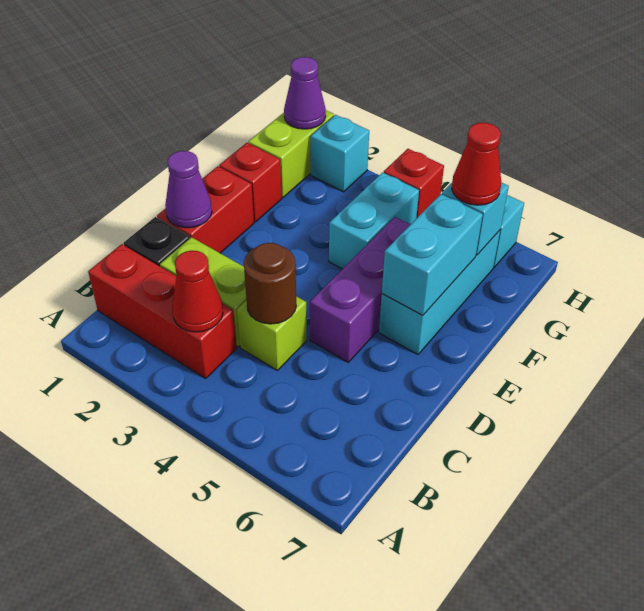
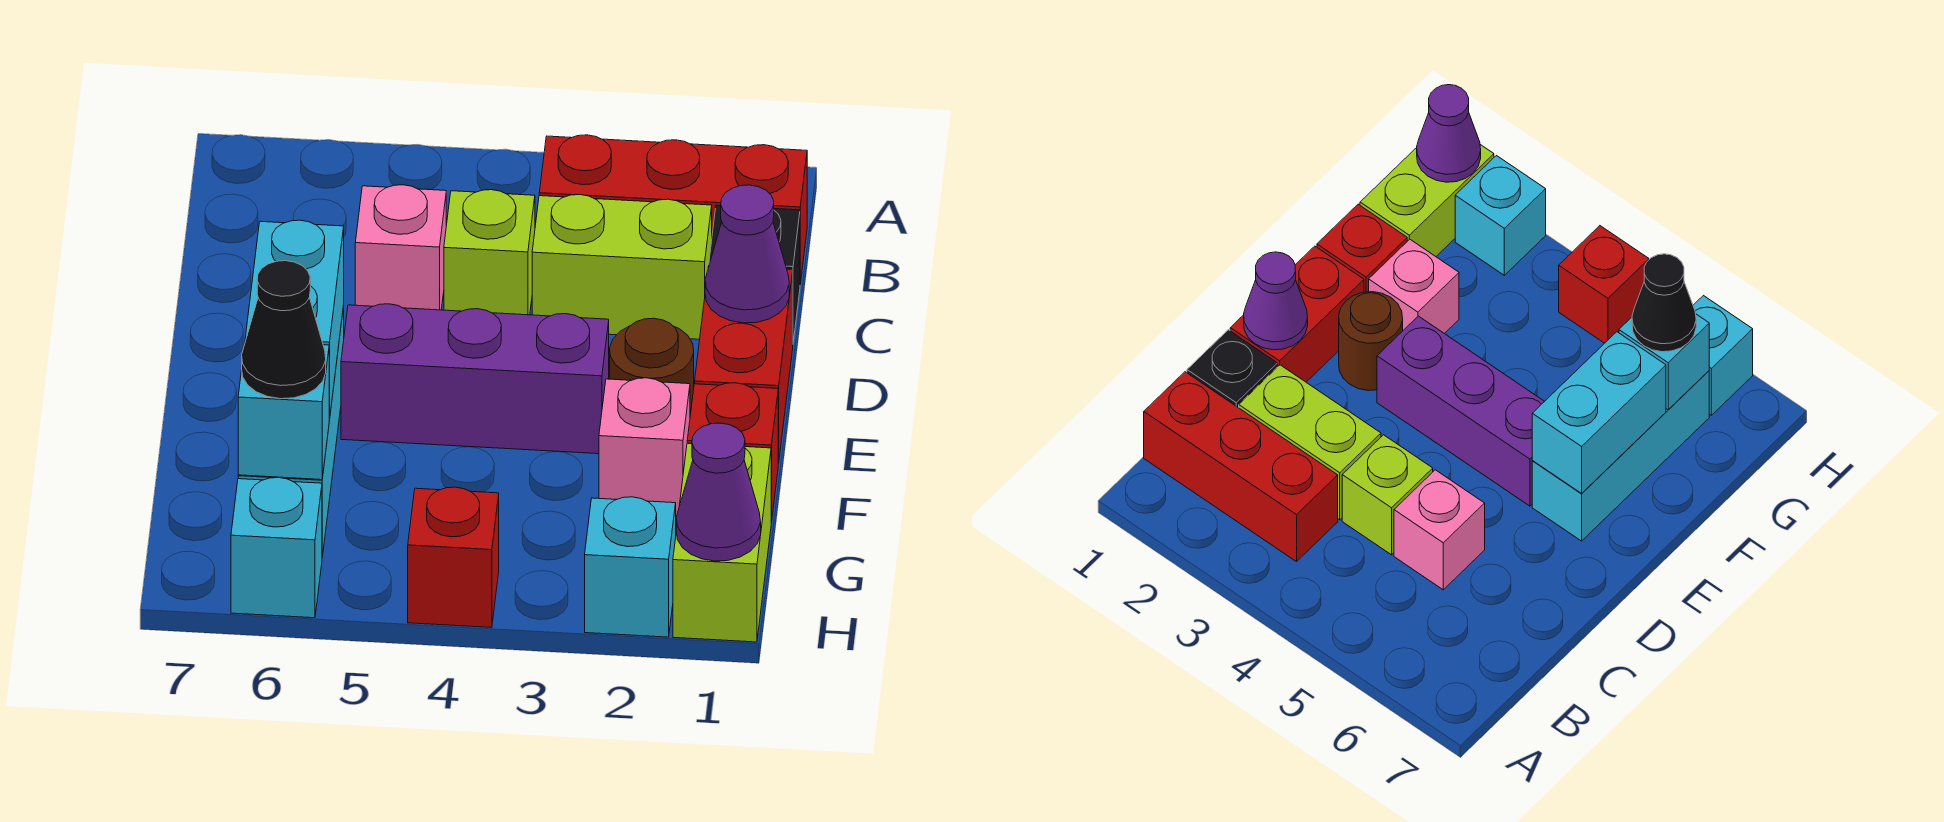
red cone B3 level 2 -> none
brown round brick C4 level 2 -> brown round brick E2 level 1
none -> pink brick C5 level 1
purple brick D5:F5 level 1 -> purple brick E3:E5 level 1
none -> pink brick F2 level 1
cyan brick F4:G4 level 1 -> none
red cone G6 level 3 -> black cone G6 level 3

